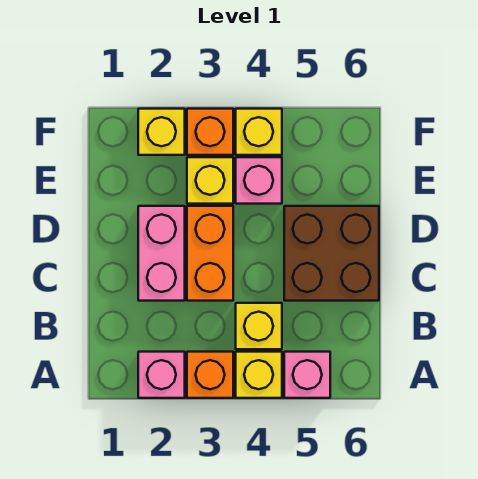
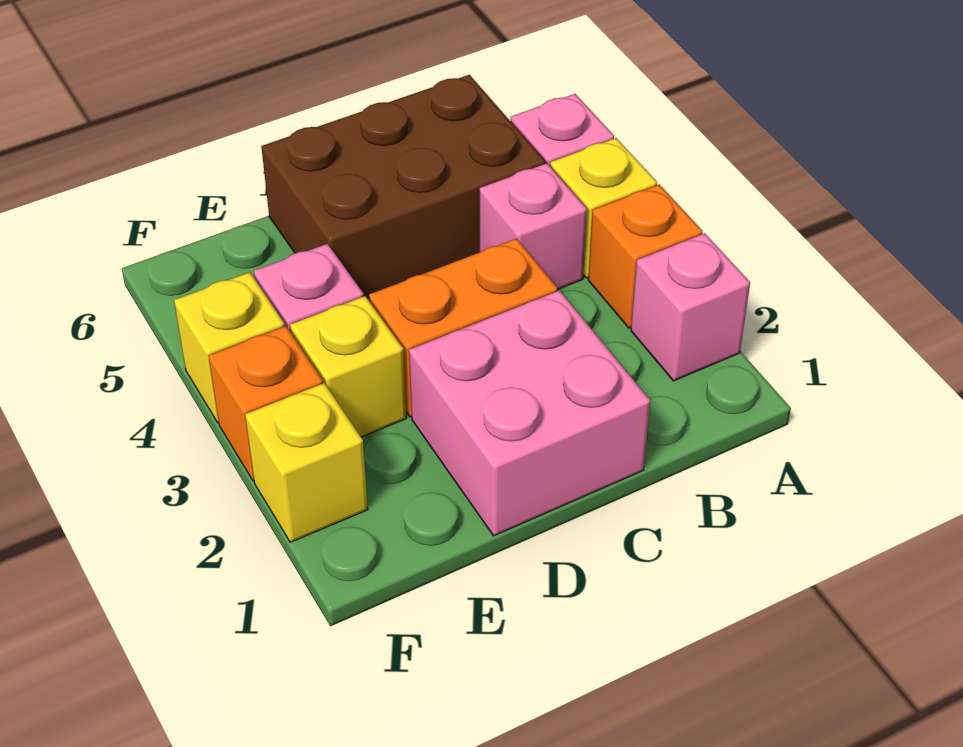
yellow brick B4 level 1 -> pink brick B4 level 1
pink brick C2:D2 level 1 -> pink brick C1:D2 level 1
brown brick C5:D6 level 1 -> brown brick B5:D6 level 1

